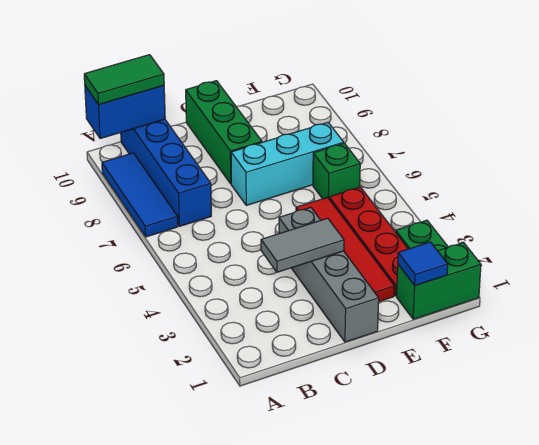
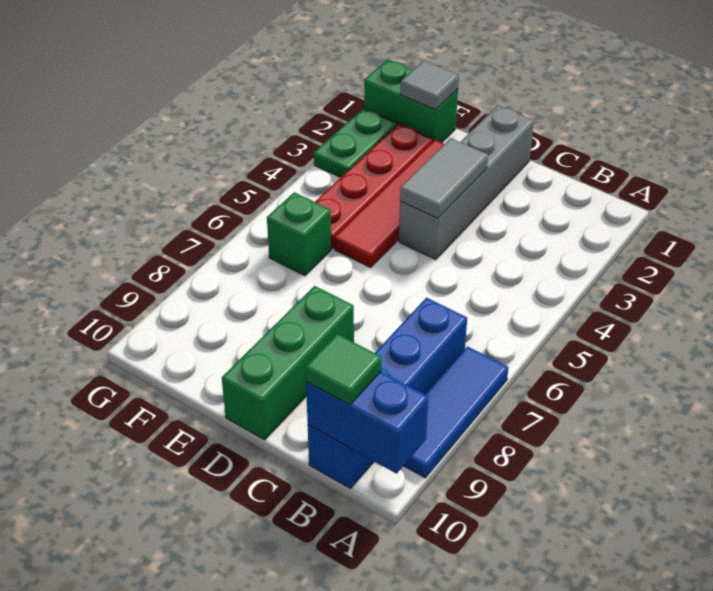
green tile A10:B10 level 3 -> green tile B10 level 3
grey tile C3:D3 level 2 -> grey tile D3:D4 level 2
cyan brick D7:F7 level 1 -> none
blue tile F1 level 2 -> grey tile F1 level 2

